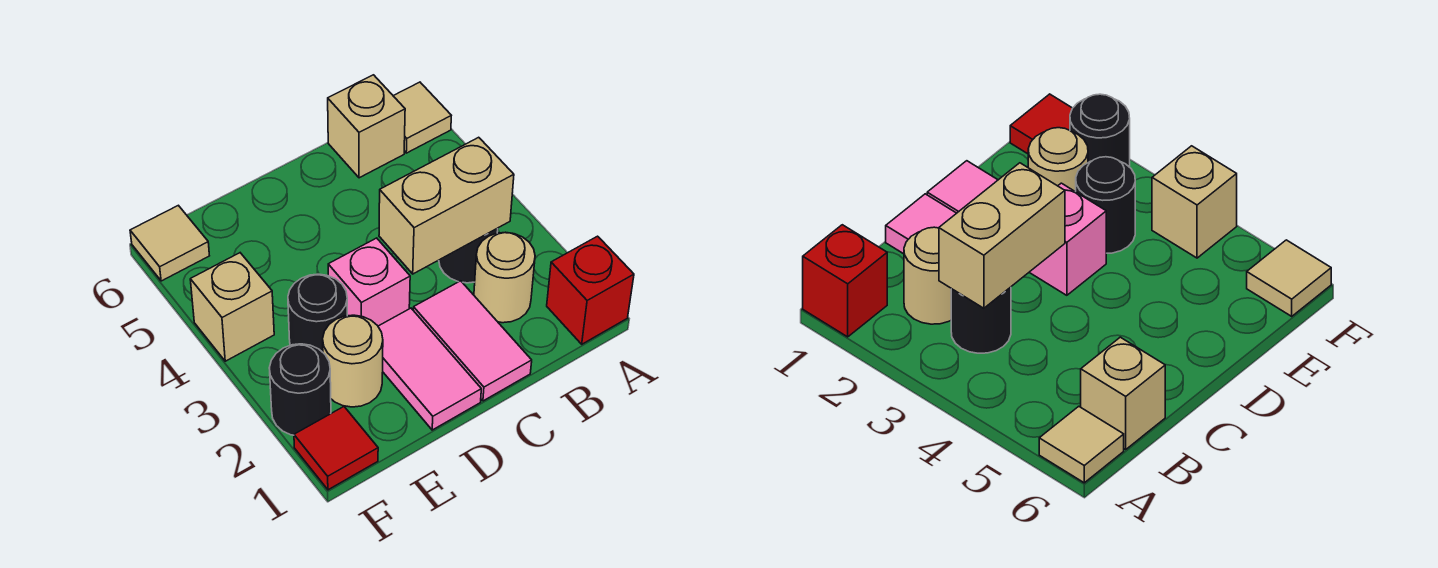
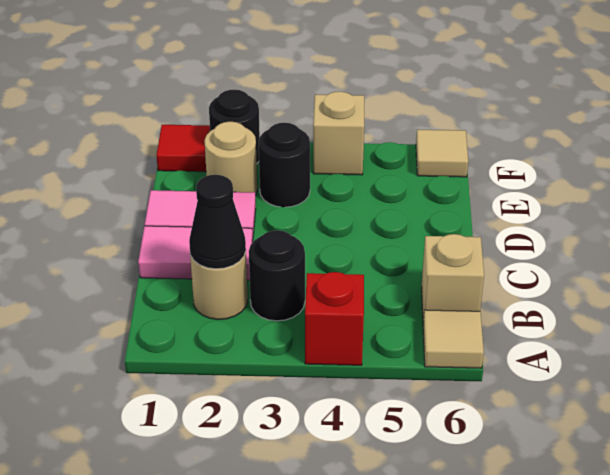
red brick A1 level 1 -> red brick A4 level 1
none -> black cone B2 level 2
tan brick B3:C3 level 2 -> none
pink brick D3 level 1 -> none

